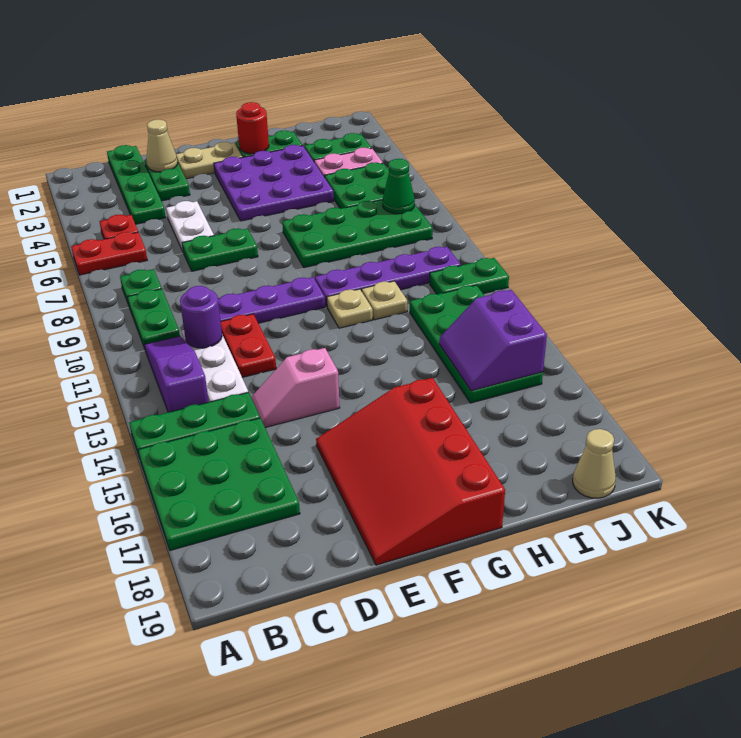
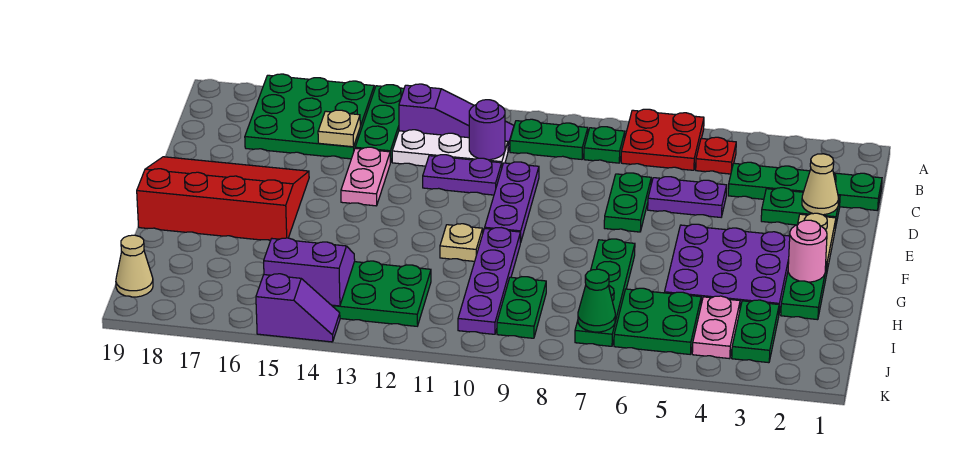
red plate A6:B6 level 1 -> red plate A6:B7 level 1
white plate D5:D6 level 1 -> purple plate D5:D6 level 1
red plate D11:D12 level 1 -> purple plate D11:D12 level 1
pink slope D14:E14 level 1 top E -> pink plate D14:E14 level 1
red round brick G2 level 2 -> pink round brick G2 level 2
green plate G7:J8 level 1 -> green plate G7:J7 level 1
tan plate H11 level 1 -> tan plate C15 level 2
green plate J11:K11 level 1 -> green plate I9:J9 level 1
none -> purple slope K14:K15 level 1 top 15

